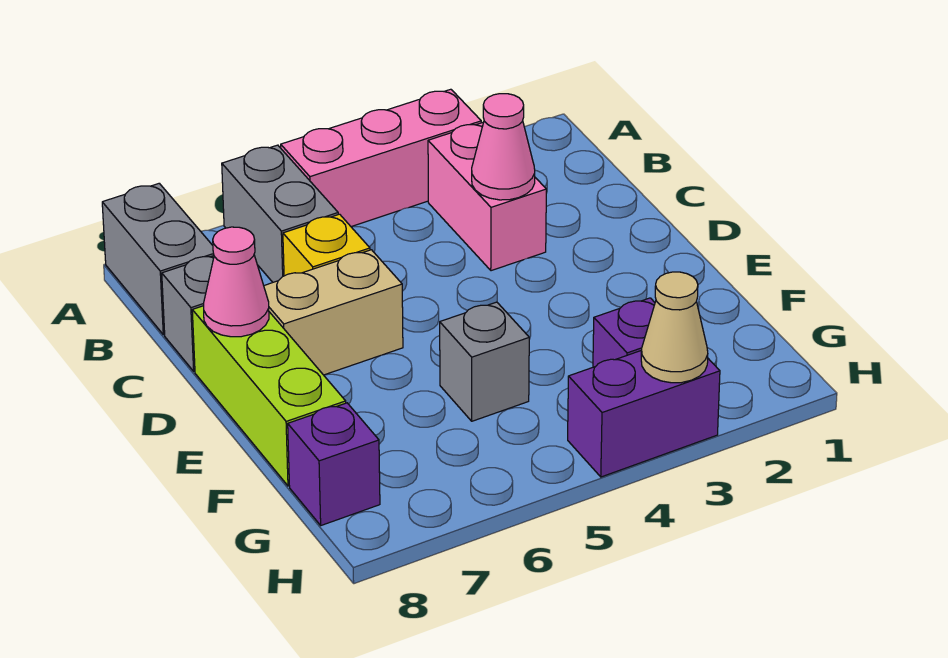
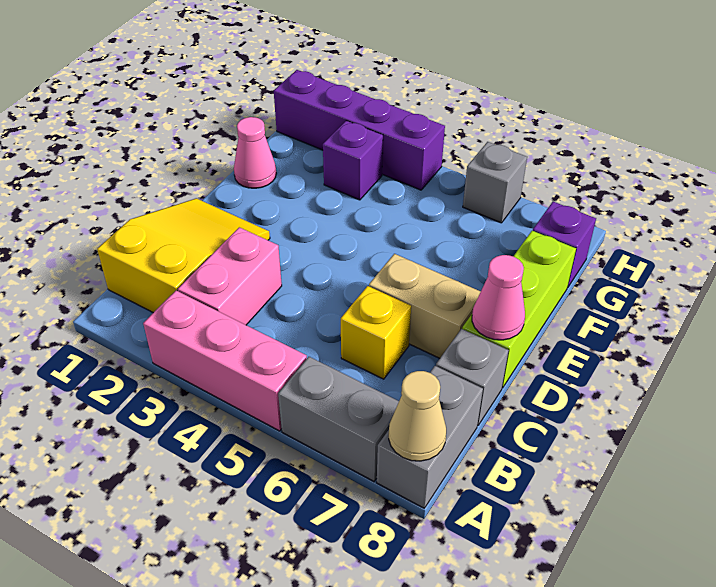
grey brick A6:B6 level 1 -> grey brick A6:A7 level 1
none -> yellow slope B1:D2 level 1 top B
pink cone C3 level 2 -> pink cone F1 level 1
grey brick F5 level 1 -> grey brick H6 level 1
purple brick H3:H4 level 1 -> purple brick H1:H4 level 1
tan cone H3 level 2 -> tan cone A8 level 2

